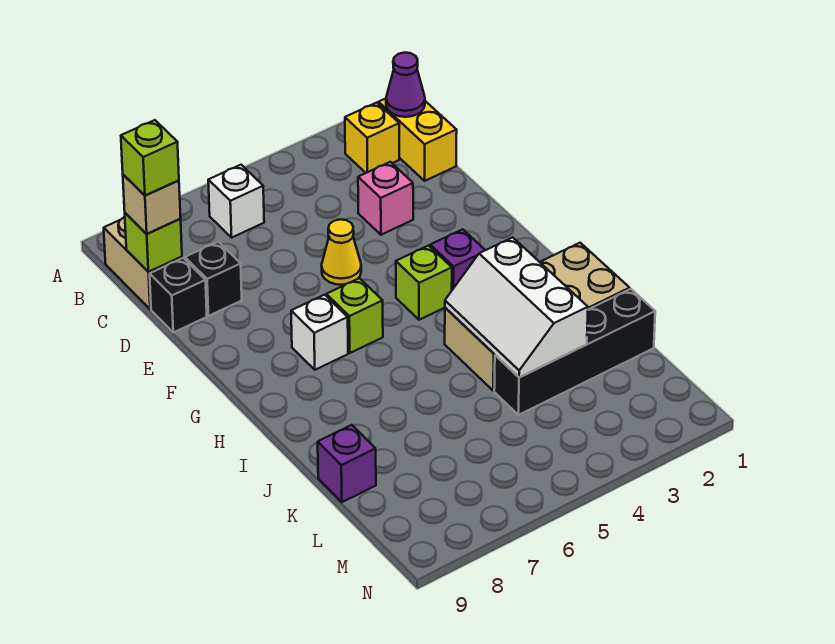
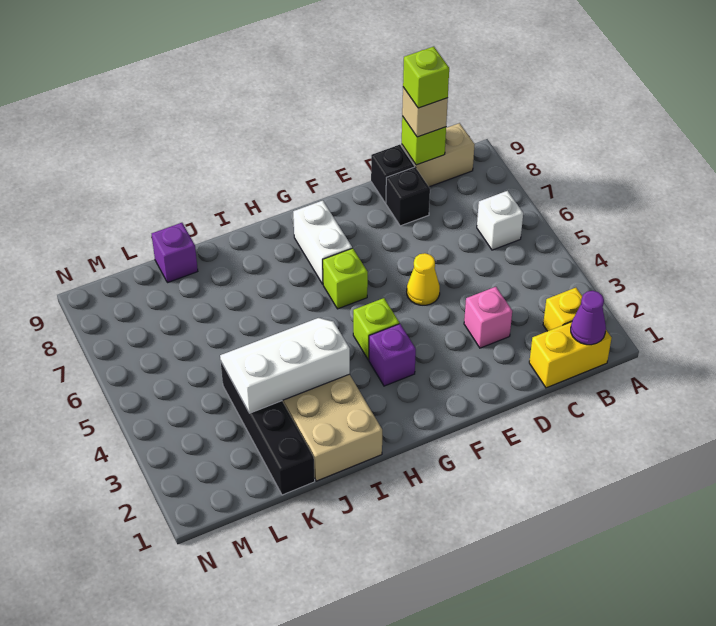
white brick G7 level 1 -> white brick G7:G8 level 1

